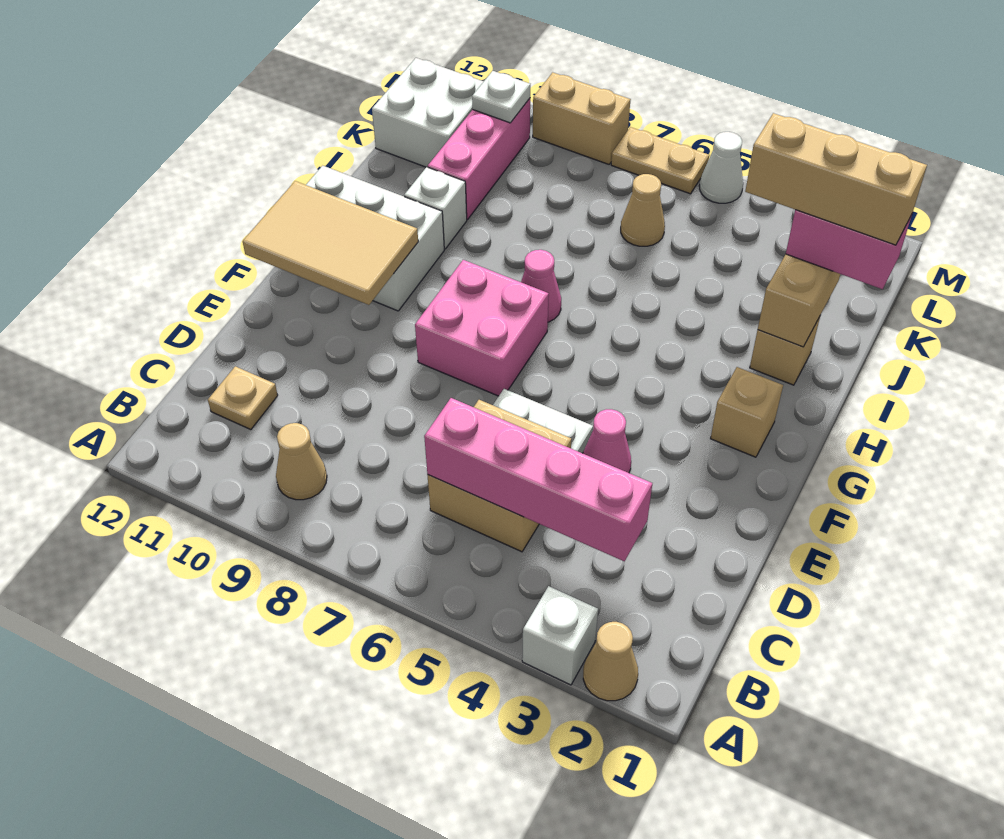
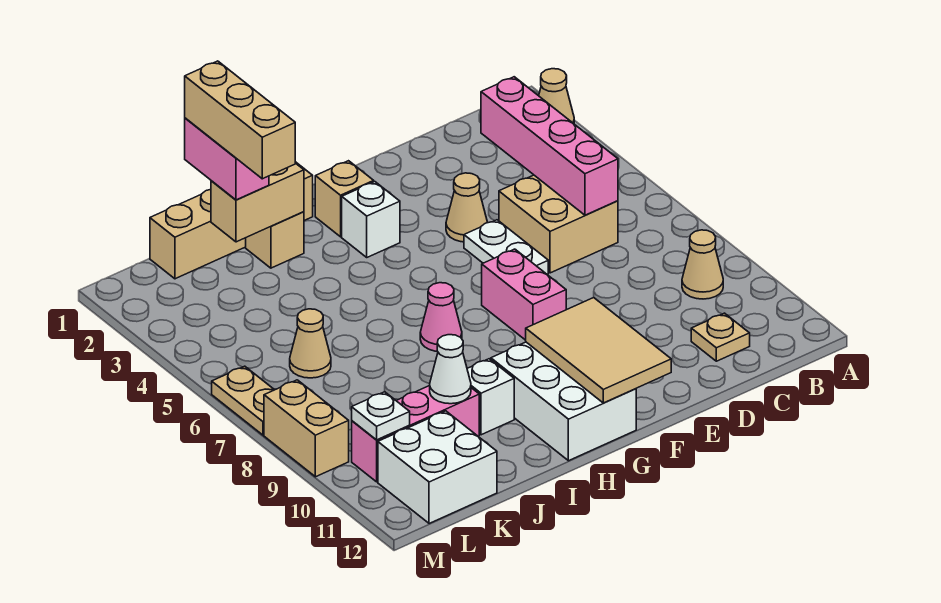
white brick A3 level 1 -> white brick G3 level 1
pink cone E4 level 1 -> tan cone E4 level 1
pink brick F7:G8 level 1 -> pink brick F7:F8 level 1
none -> tan brick H1:K1 level 1
white cone M5 level 1 -> white cone J10 level 2

